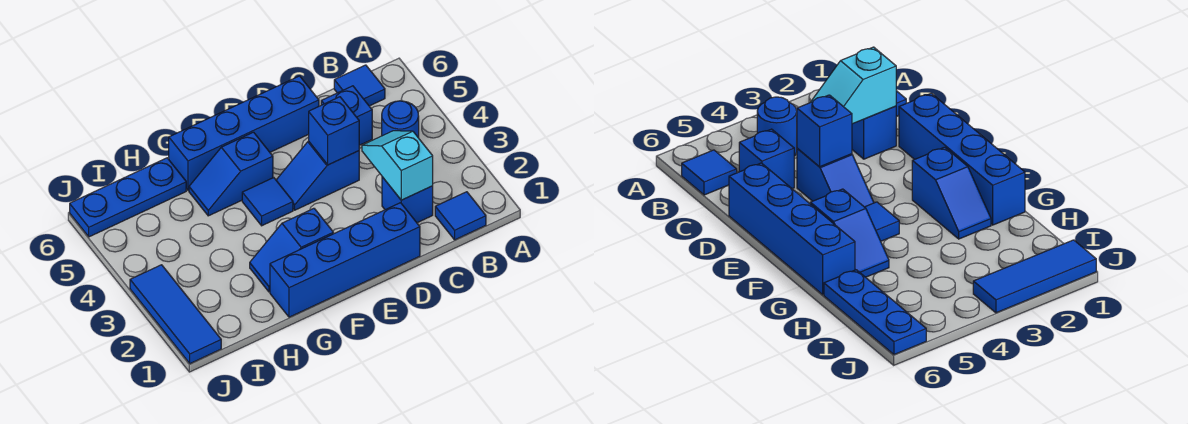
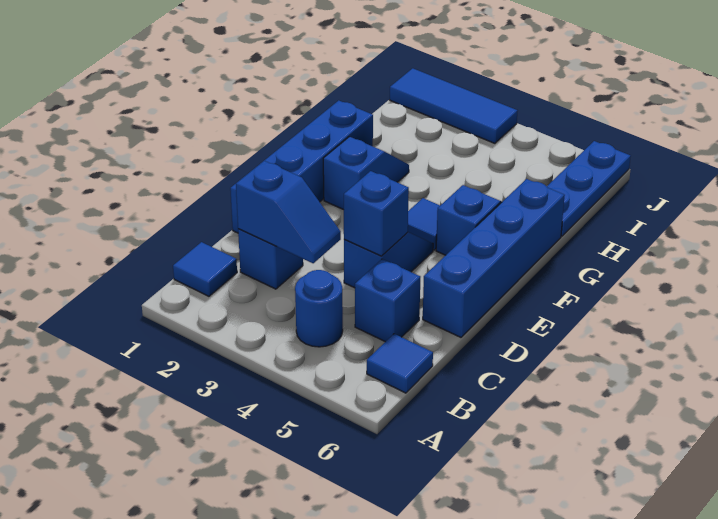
cyan slope C2:C3 level 2 top 2 -> blue slope C2:C3 level 2 top 2

